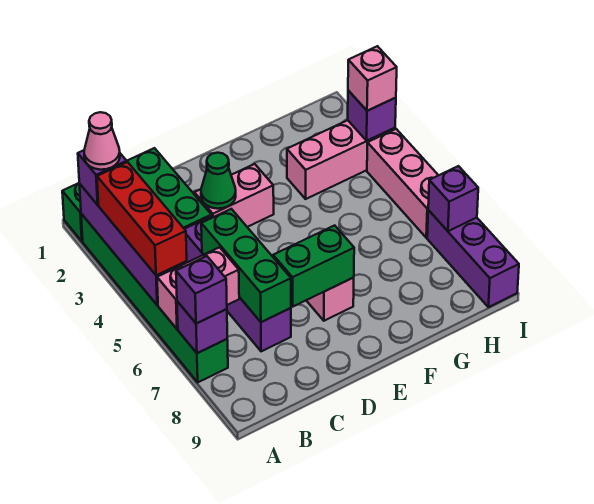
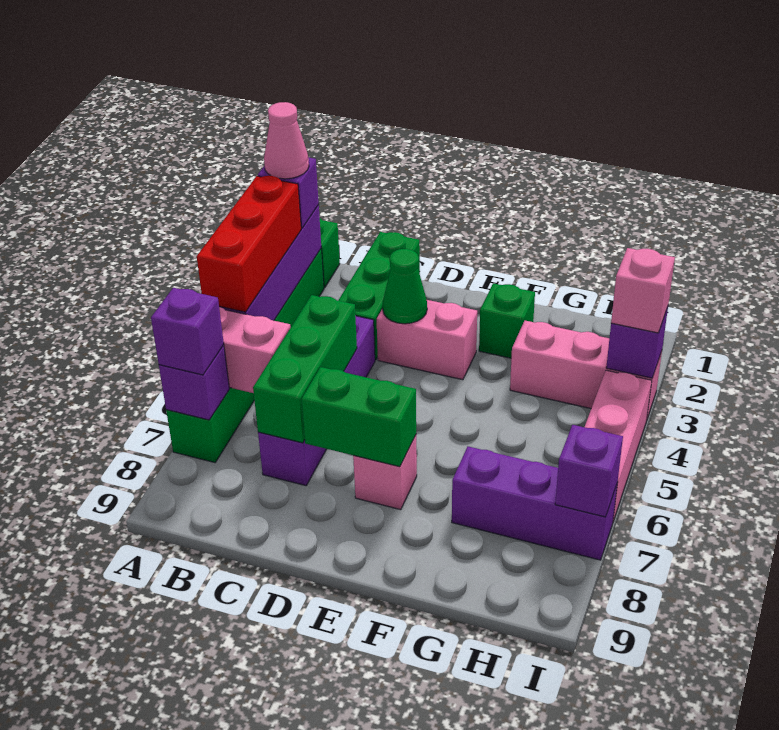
none -> green brick F2 level 1
purple brick I7:I9 level 1 -> purple brick G7:I7 level 1

